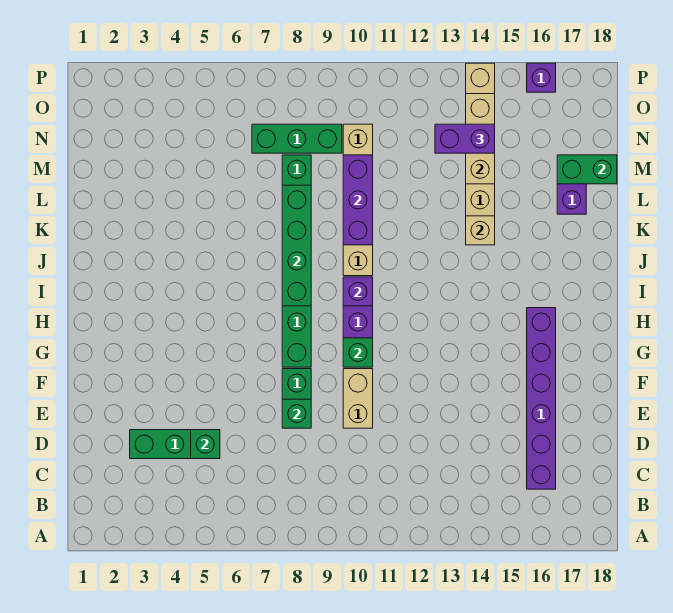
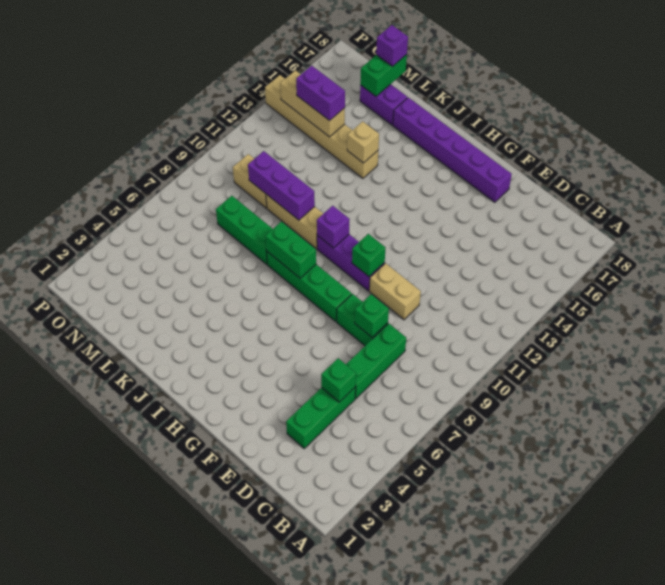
purple brick C16:H16 level 1 -> purple brick F17:K17 level 1
green brick I8:L8 level 2 -> green brick I8:J8 level 2
green brick N7:N9 level 1 -> green brick D6:D8 level 1
purple brick N13:N14 level 3 -> purple brick M14:N14 level 3
purple brick P16 level 1 -> purple brick M18 level 3

